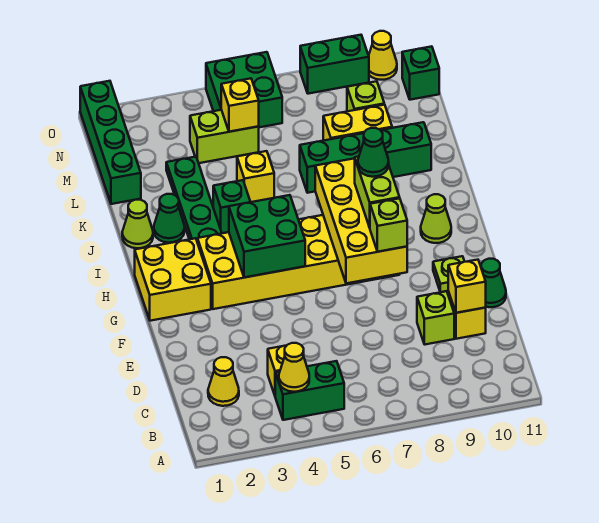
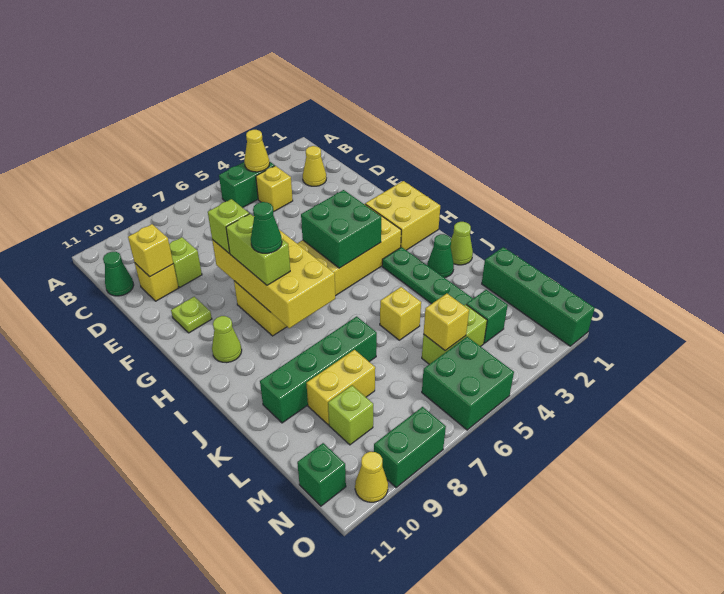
green cone E11 level 1 -> green cone C11 level 1
green brick J4 level 1 -> green brick M3 level 1

